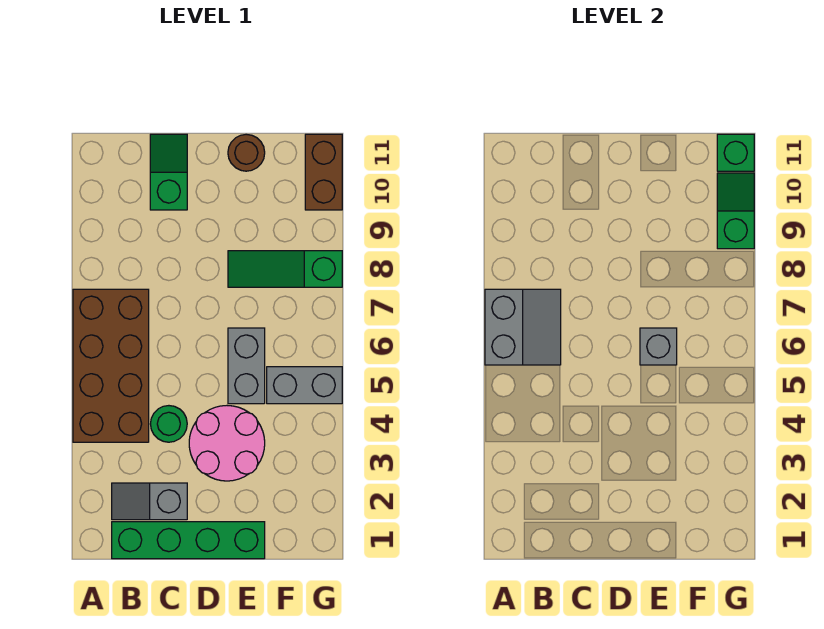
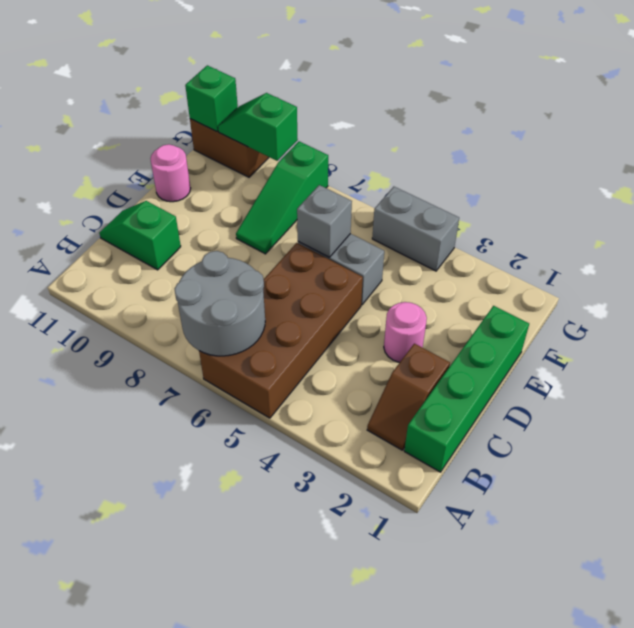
brown brick A4:B7 level 1 -> brown brick A5:D6 level 1
grey slope A6:B7 level 2 top A -> grey round brick A6:B7 level 2
grey slope B2:C2 level 1 top C -> brown slope B2:C2 level 1 top C
green round brick C4 level 1 -> none
pink round brick D3:E4 level 1 -> pink round brick D3 level 1
brown round brick E11 level 1 -> pink round brick E11 level 1
grey brick F5:G5 level 1 -> grey brick G4:G5 level 1

